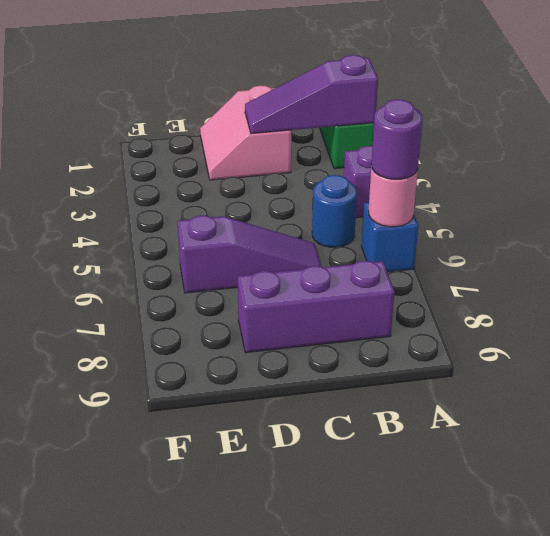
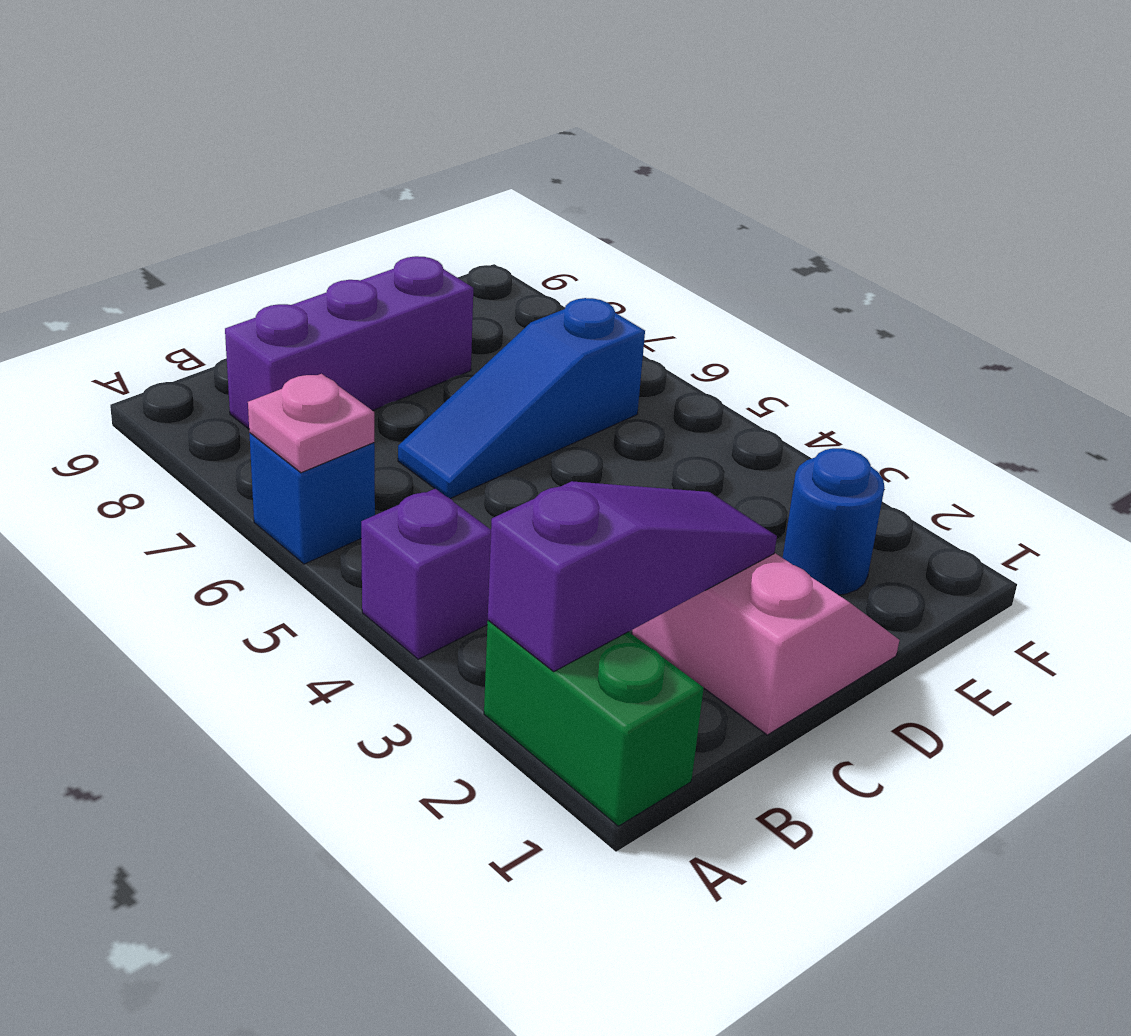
pink round brick A6 level 2 -> pink plate A6 level 2
purple round brick A6 level 3 -> none
blue round brick B5 level 1 -> blue round brick E2 level 1
purple slope C6:E6 level 1 top E -> blue slope C6:E6 level 1 top E

